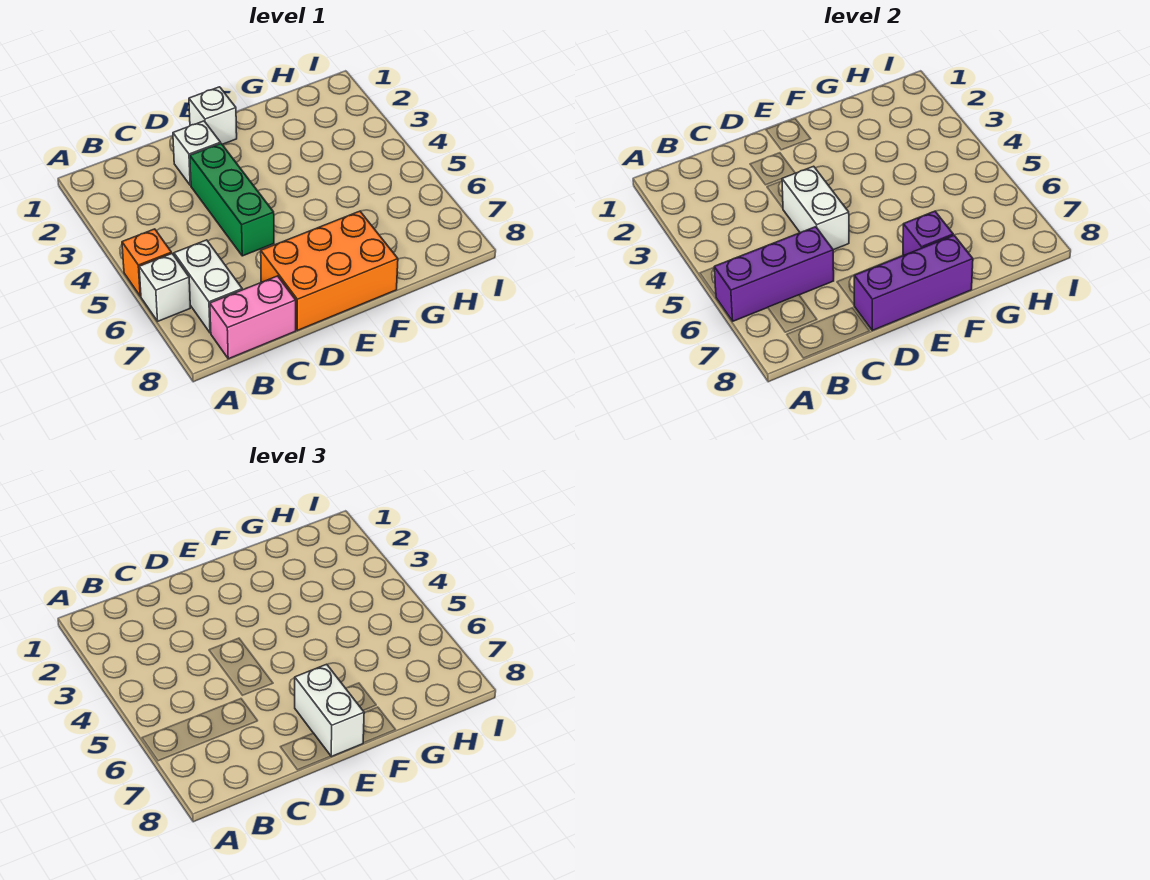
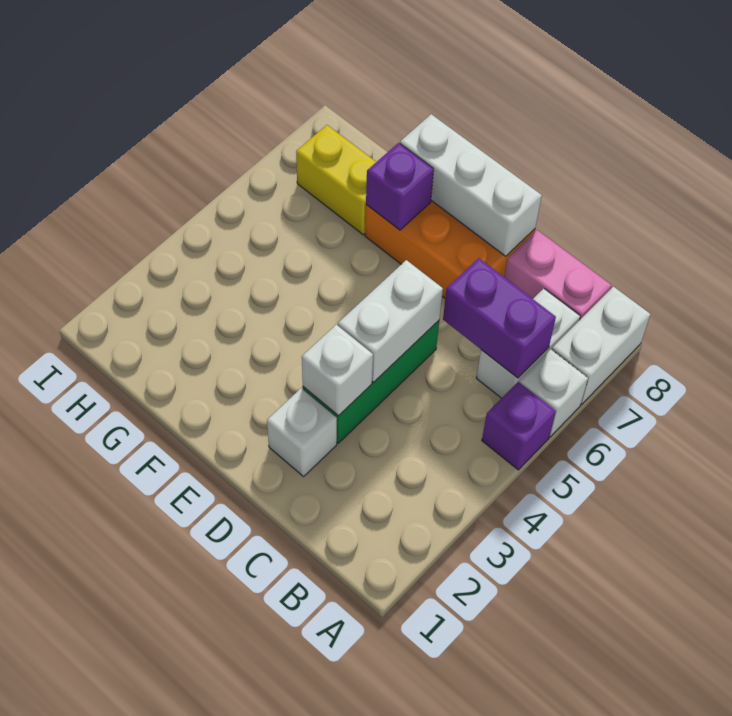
orange brick A5 level 1 -> purple brick A5 level 1
purple brick A6:C6 level 2 -> purple brick B6:C6 level 2
purple brick D8:F8 level 2 -> white brick D8:F8 level 2
white brick E1 level 1 -> white brick D3 level 2
white brick E7:E8 level 3 -> white brick A7:A8 level 1
none -> yellow brick G7:H7 level 1

